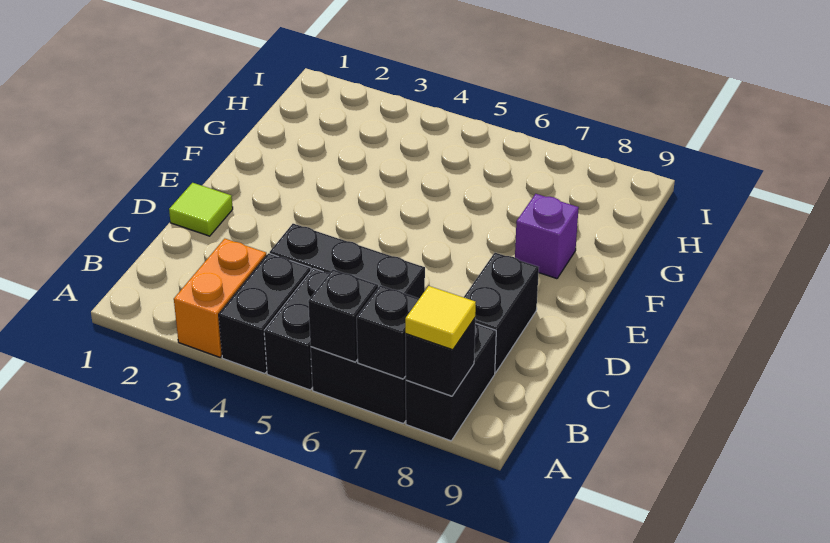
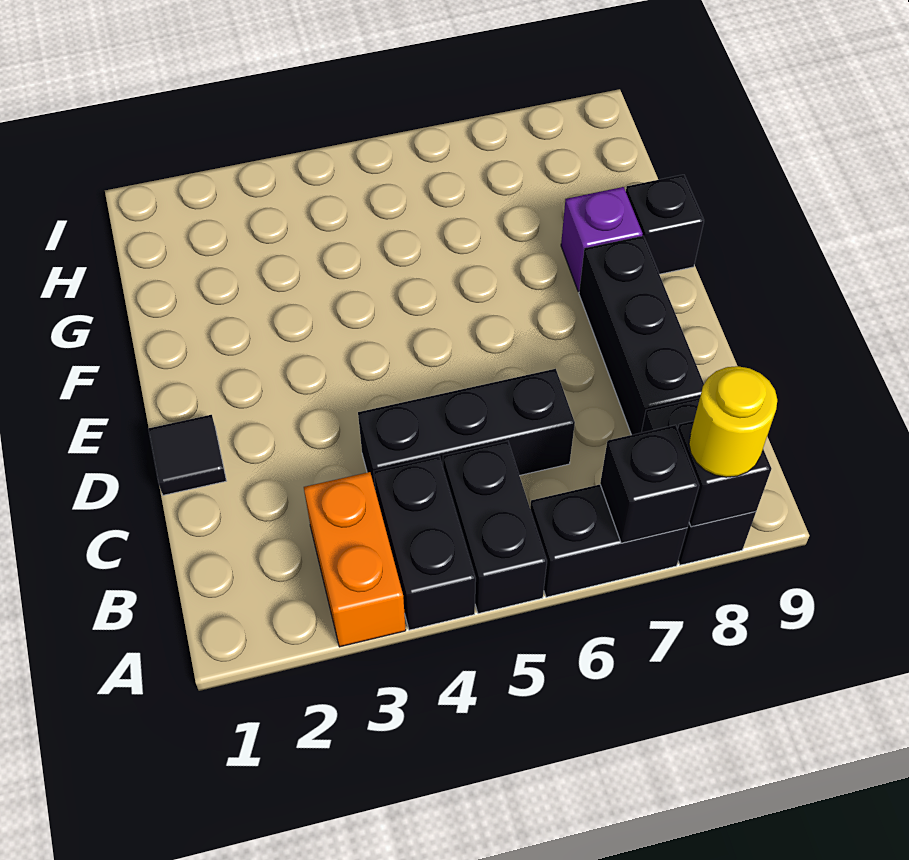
black brick A6 level 2 -> black brick F9 level 1
yellow tile A8 level 3 -> yellow round brick A8 level 3
black brick C8:D8 level 1 -> black brick C8:E8 level 1
lime tile D1 level 1 -> black tile D1 level 1

